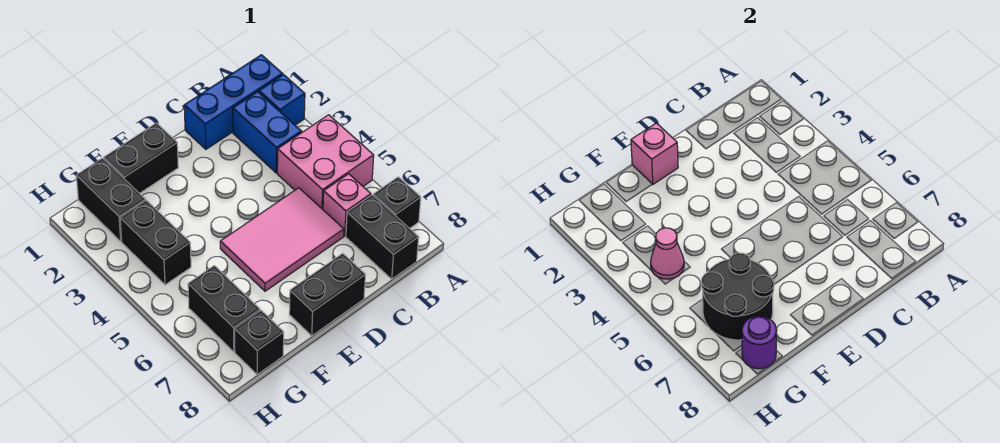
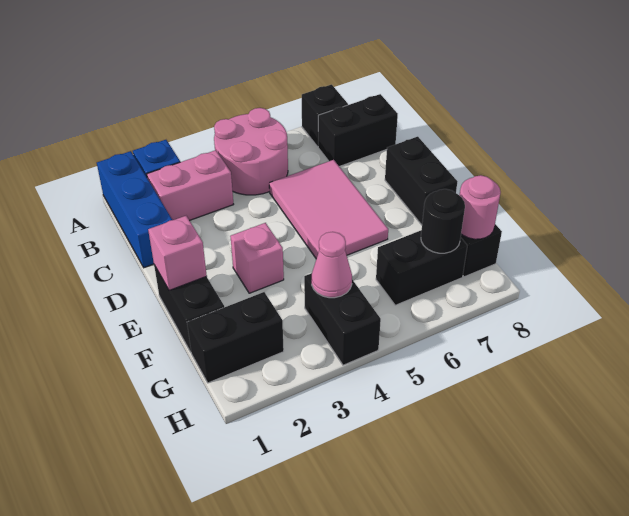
pink brick A4:B5 level 1 -> pink round brick A4:B5 level 1
blue brick B2:B3 level 1 -> pink brick B2:B3 level 1
pink brick B6 level 1 -> pink brick E3 level 1
black round brick F6:G7 level 2 -> black round brick G7 level 2
black brick G3:G4 level 1 -> black brick G4:H4 level 1
purple round brick G8 level 2 -> pink round brick G8 level 2

